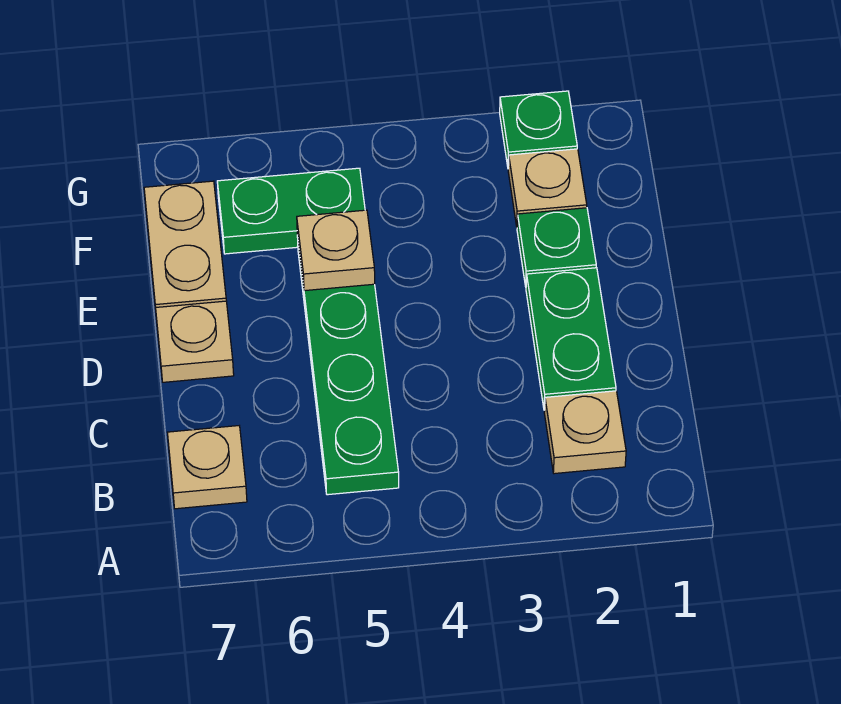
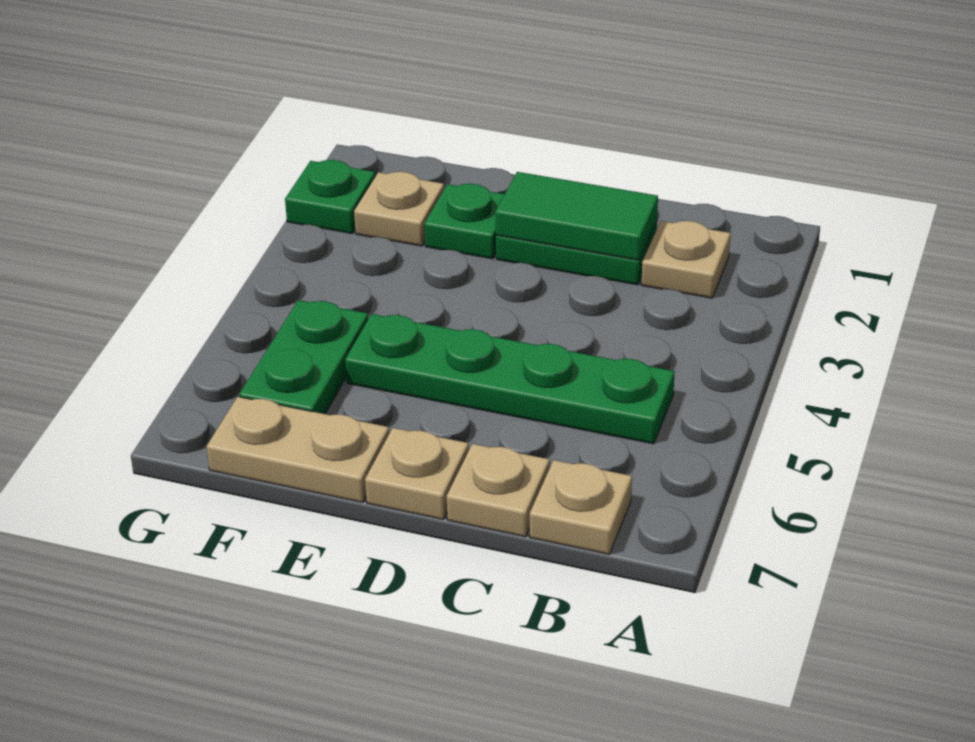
none -> green tile C2:D2 level 2
tan plate E5 level 2 -> tan plate C7 level 1

